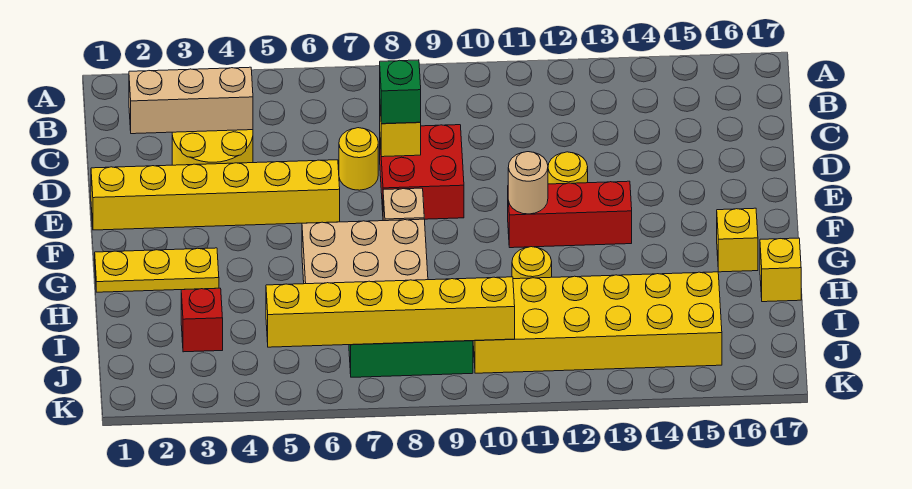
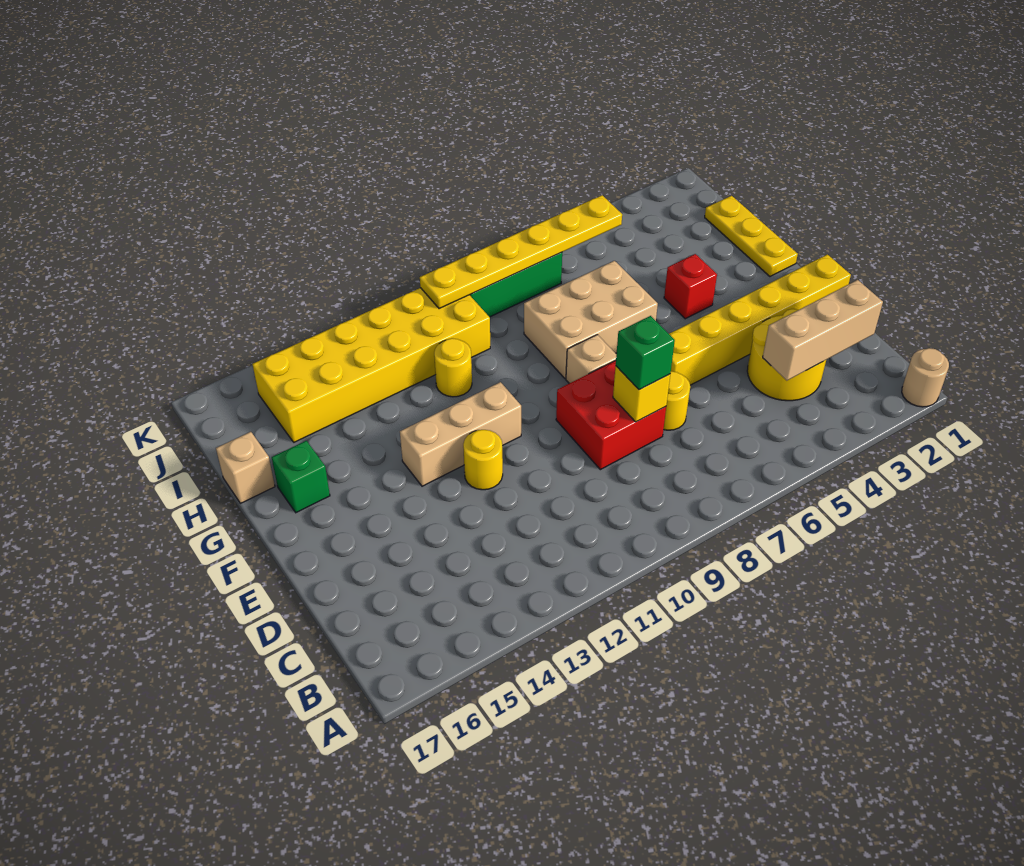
red brick F11:F13 level 1 -> tan brick F11:F13 level 1
tan round brick F11 level 2 -> tan round brick A1 level 1
yellow plate G1:G3 level 1 -> yellow plate G1:I1 level 1
yellow brick G16 level 1 -> green brick G16 level 1
yellow brick H17 level 1 -> tan brick H17 level 1
red brick I3 level 1 -> red brick G4 level 1
yellow brick J5:J10 level 2 -> yellow plate J5:J10 level 2

